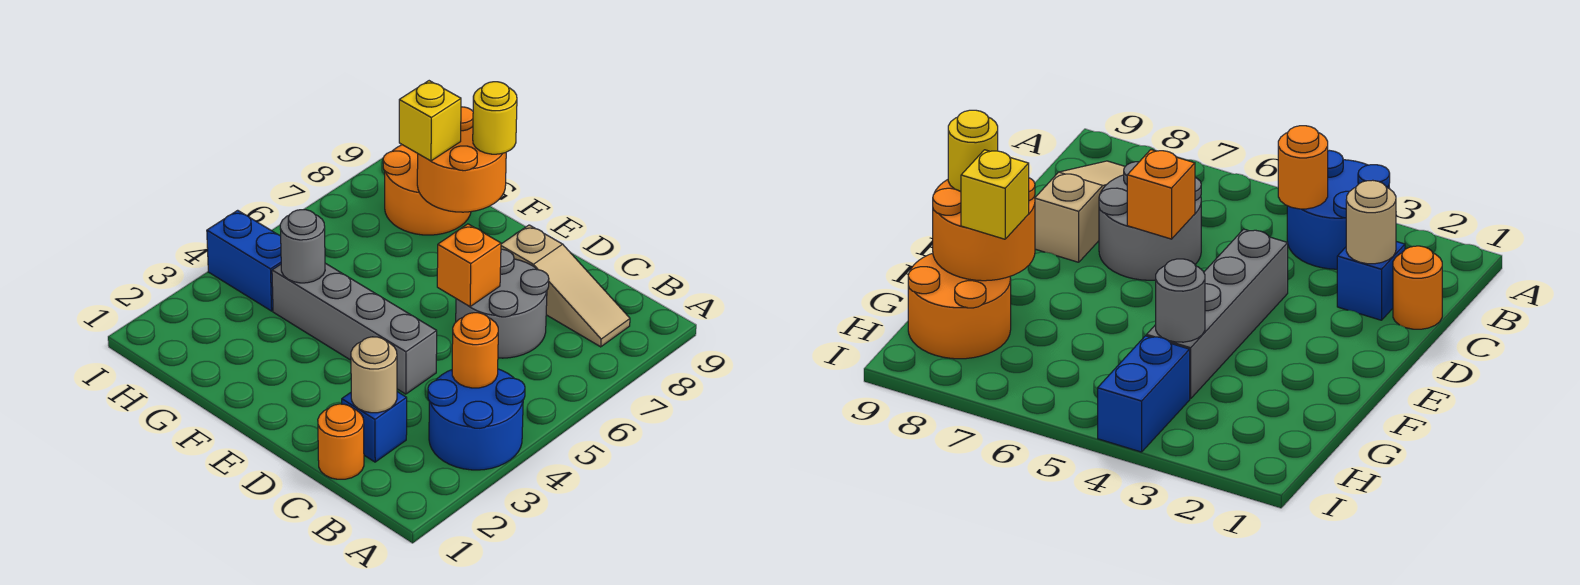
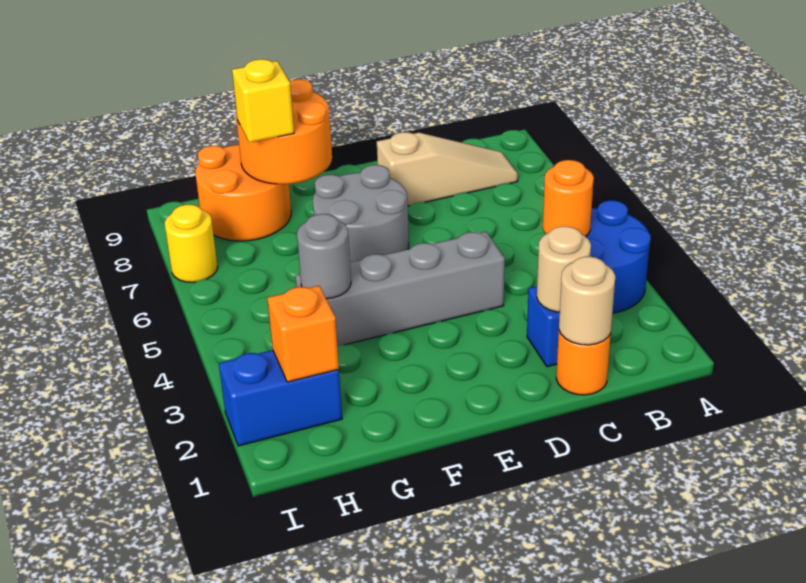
none -> tan round brick C1 level 2
grey round brick C6:D7 level 1 -> grey round brick E6:F7 level 1
orange brick D6 level 2 -> orange brick H2 level 2
yellow round brick F9 level 3 -> yellow round brick I7 level 1
blue brick H4:I4 level 1 -> blue brick H2:I2 level 1

